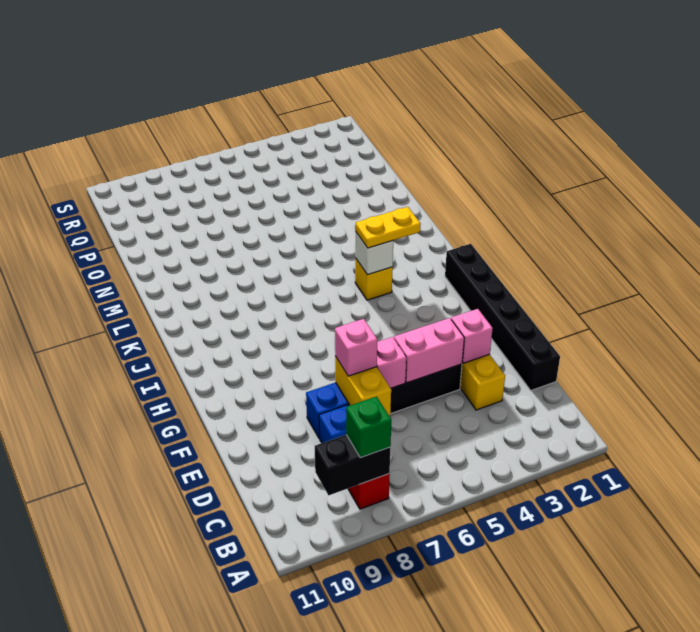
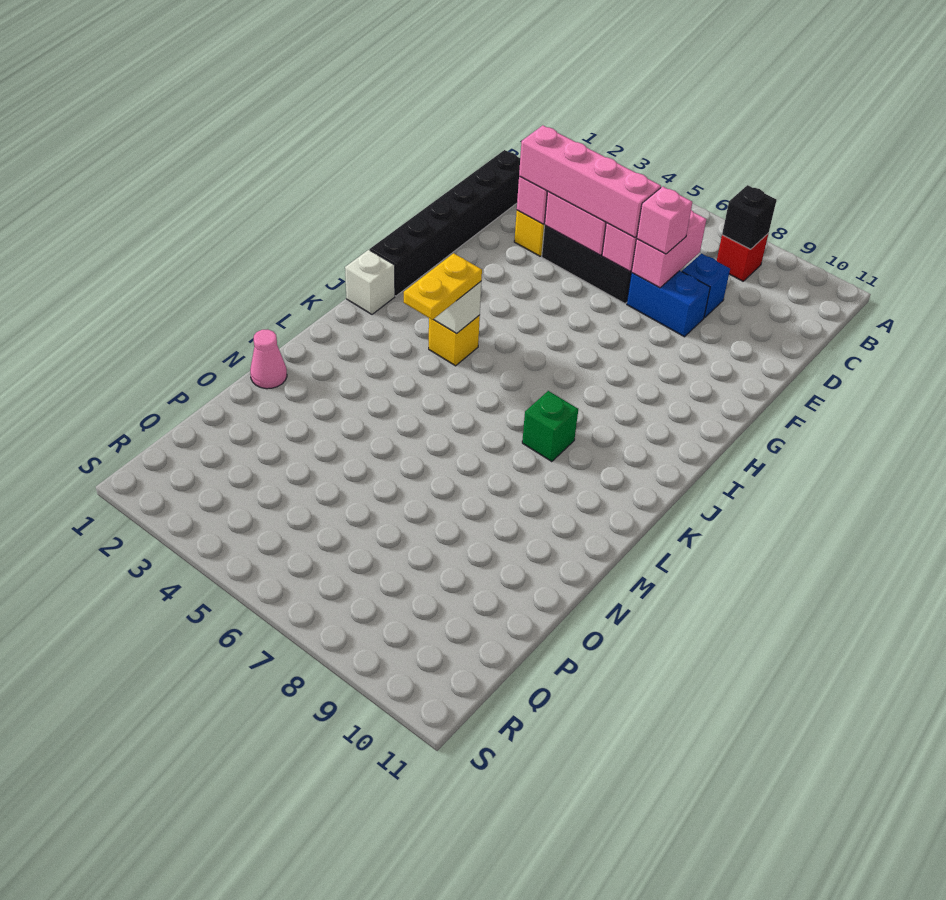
black brick B8:B9 level 2 -> black brick B8 level 2
green brick B8 level 3 -> green brick K8 level 1
yellow brick D7:E7 level 2 -> pink brick D7:E7 level 2
none -> pink brick E3:E6 level 3
none -> white brick J1 level 1
yellow plate J3:J4 level 3 -> yellow plate J4:K4 level 3
none -> pink cone N1 level 1

